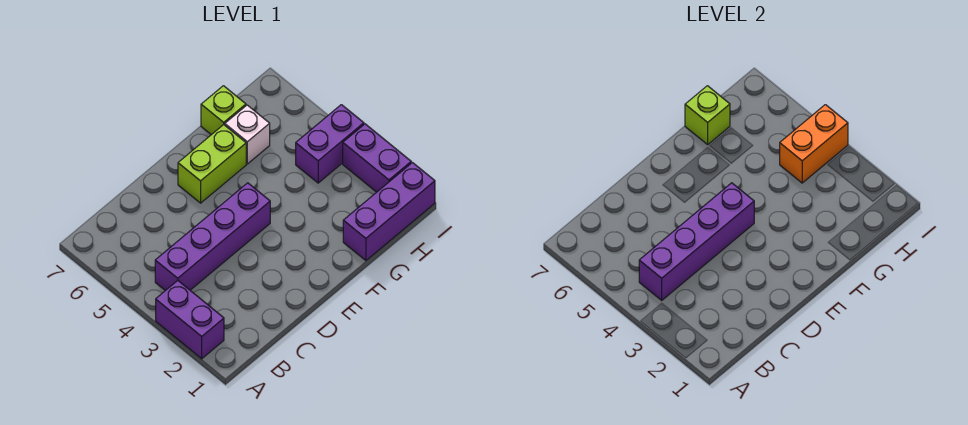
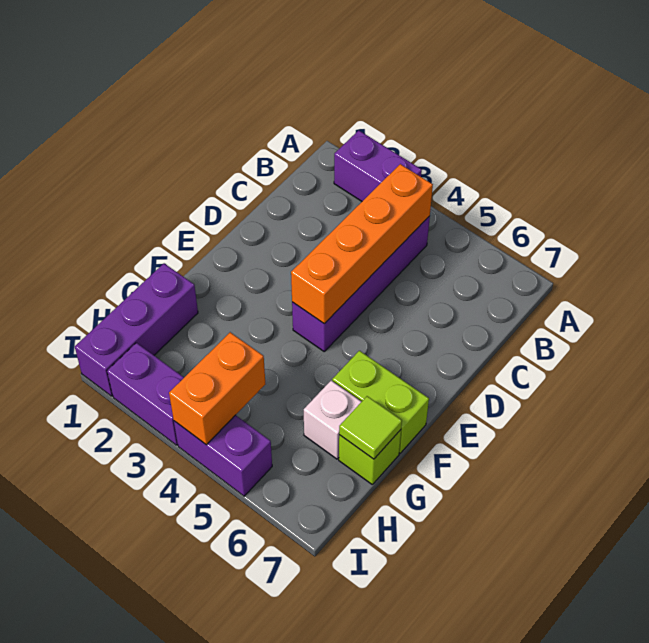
purple brick B4:E4 level 2 -> orange brick B4:E4 level 2
lime brick E6:F6 level 1 -> lime brick F6:F7 level 1
lime brick G7 level 2 -> lime tile G7 level 2
purple brick H4:I4 level 1 -> purple brick I4:I5 level 1

